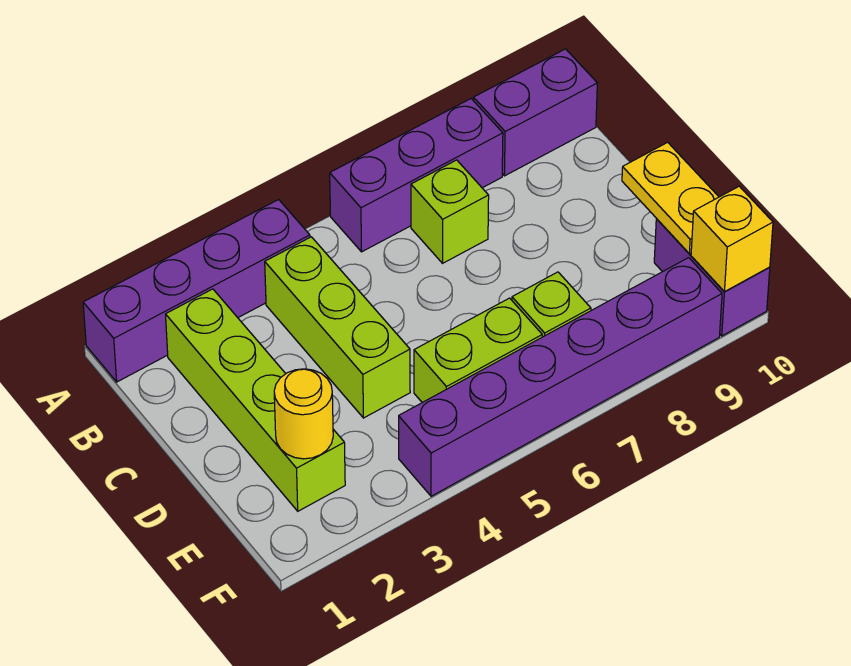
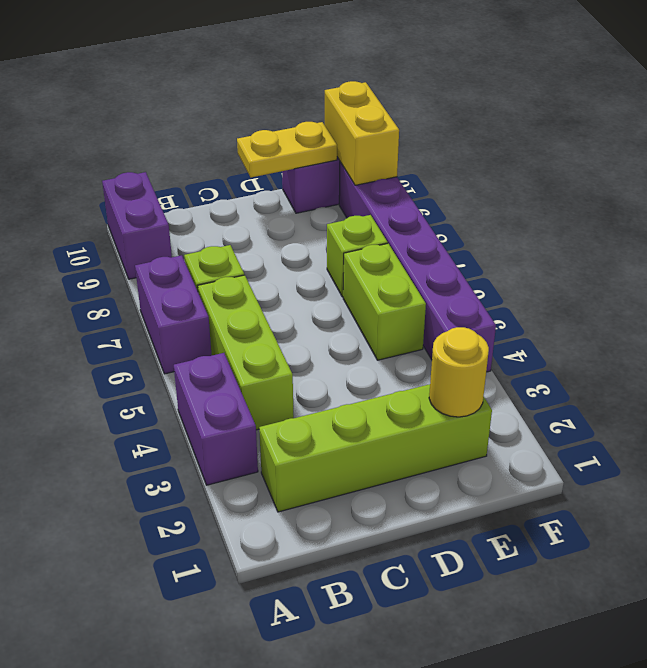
purple brick A1:A4 level 1 -> purple brick A3:A4 level 1
purple brick A6:A8 level 1 -> purple brick A6:A7 level 1
lime brick B4:D4 level 1 -> lime brick B4:B6 level 1
yellow brick F10 level 2 -> yellow brick F9:F10 level 2

